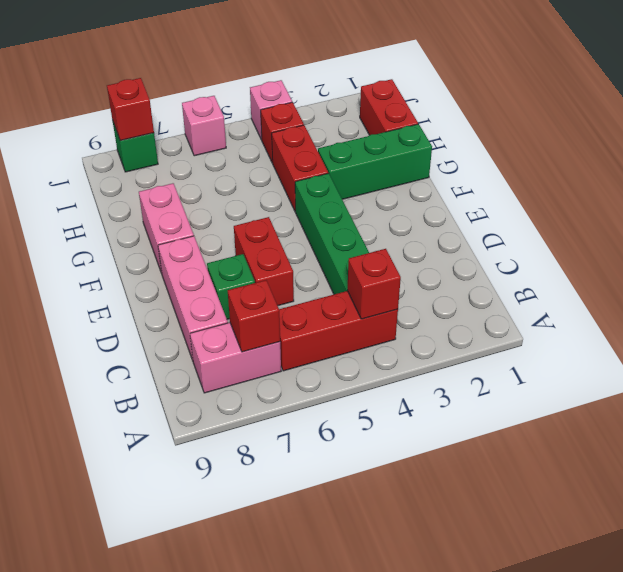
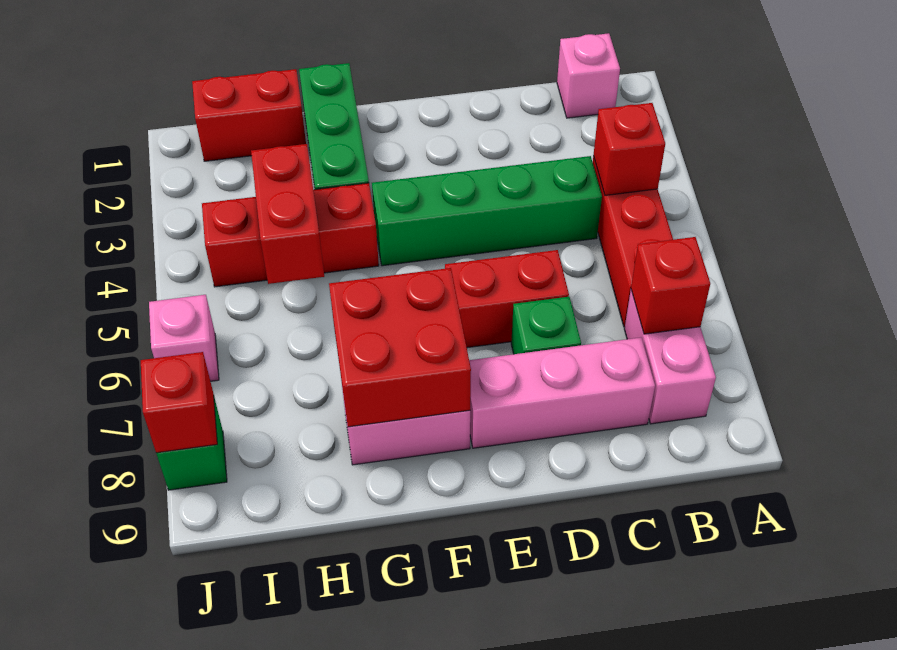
none -> red brick F7:G8 level 2
none -> red brick H4:H5 level 2
pink brick J4 level 1 -> pink brick B1 level 1

